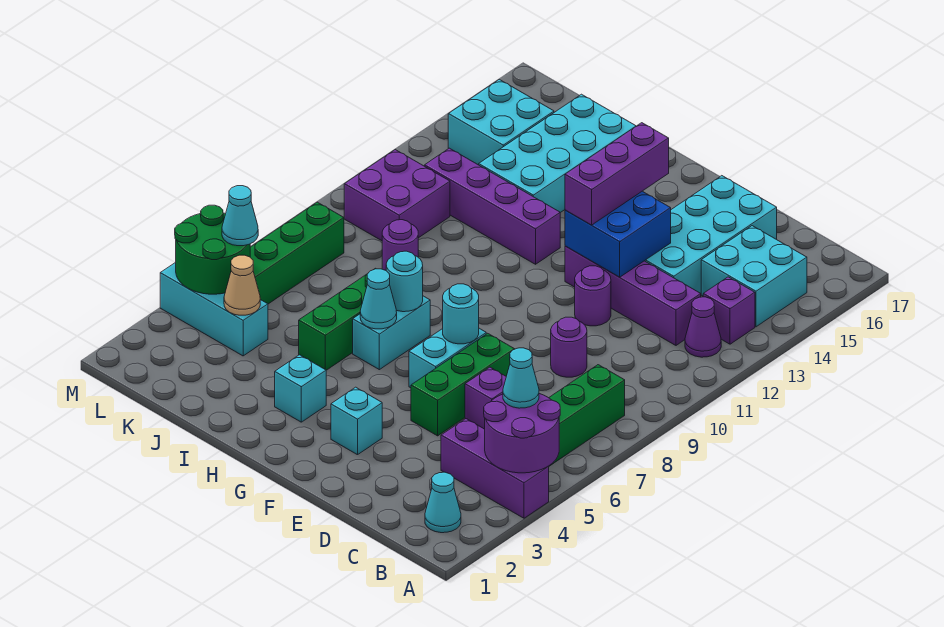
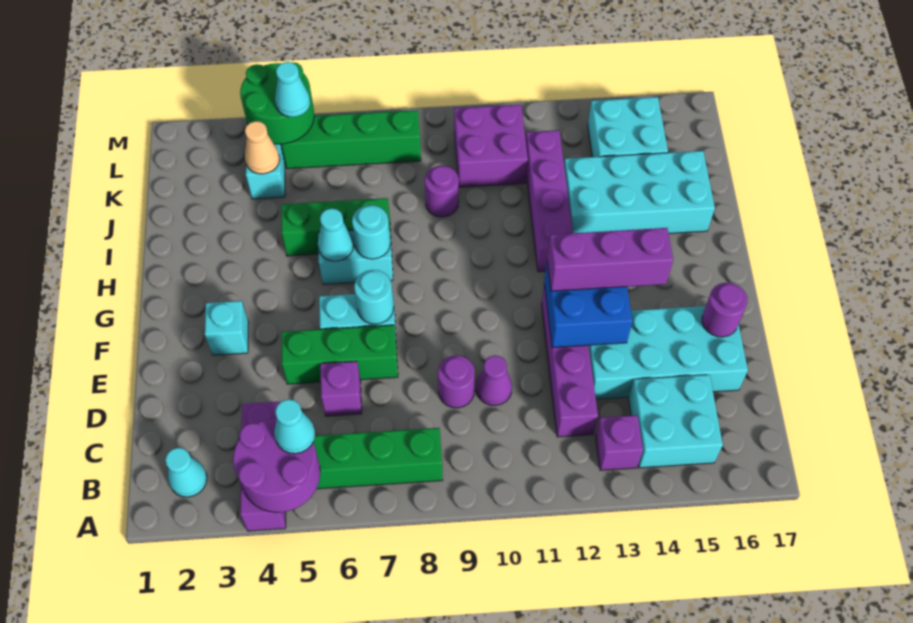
purple cone B12 level 1 -> purple cone D10 level 1
purple round brick E11 level 1 -> purple round brick E16 level 2
cyan brick H3 level 1 -> none

